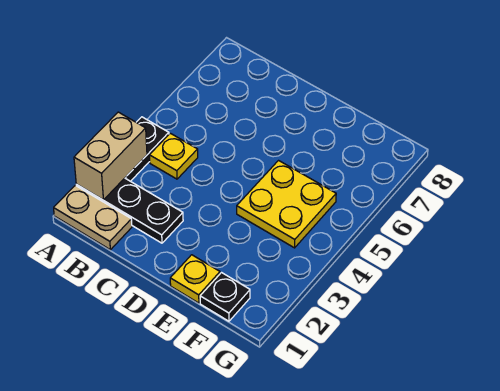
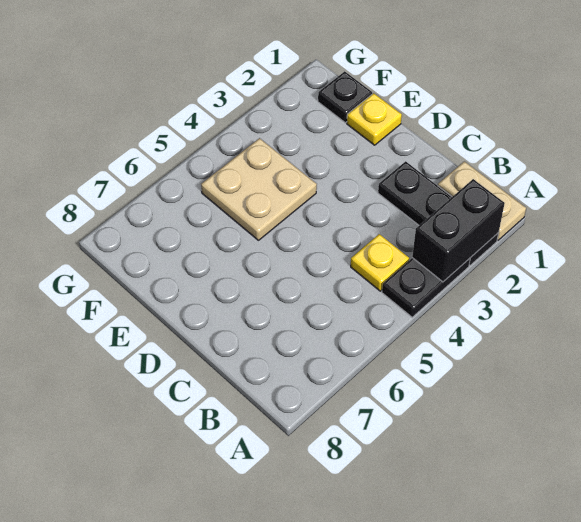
tan brick A2:A3 level 2 -> black brick A2:A3 level 2
yellow plate E4:F5 level 1 -> tan plate E4:F5 level 1

